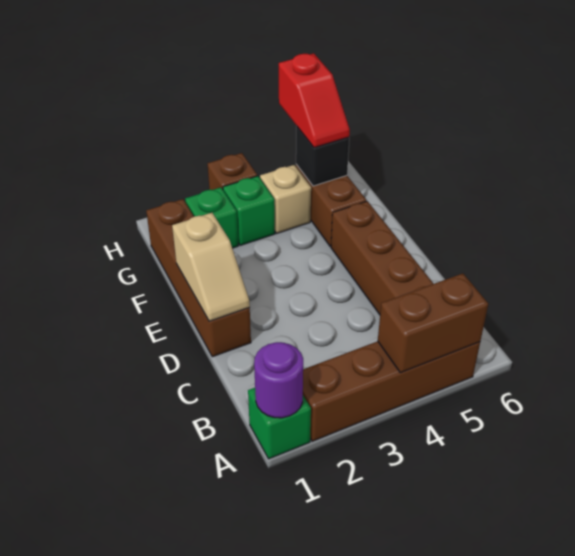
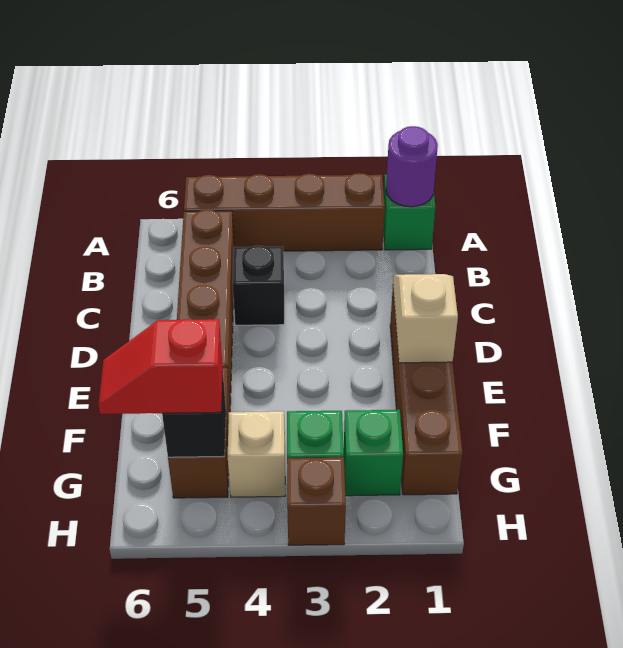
brown brick A4:A5 level 2 -> none
none -> black brick C4 level 1
red slope G5:H5 level 3 top H -> red slope G5:G6 level 3 top 5

